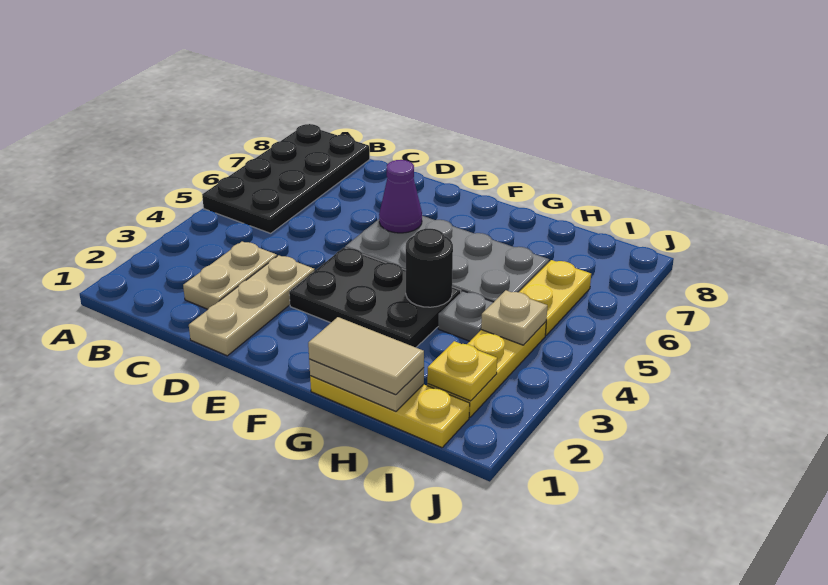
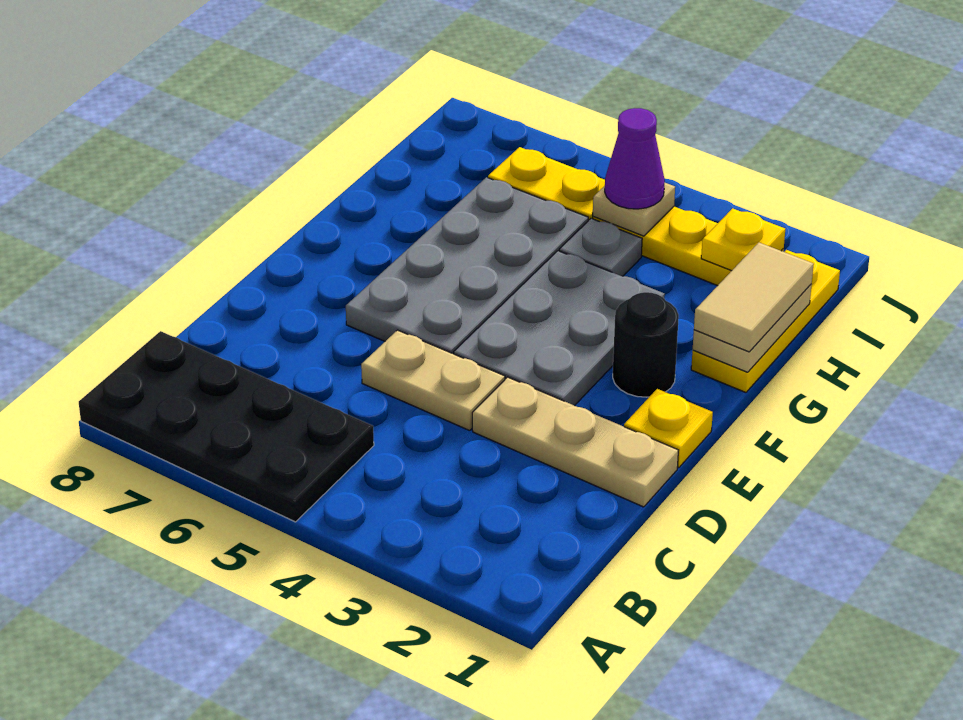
tan plate C2:C3 level 1 -> tan plate D4:D5 level 1
none -> yellow plate E1 level 1
black plate E3:G4 level 1 -> grey plate E3:G4 level 1
purple cone E6 level 2 -> purple cone I4 level 3
black round brick G4 level 2 -> black round brick F2 level 1

